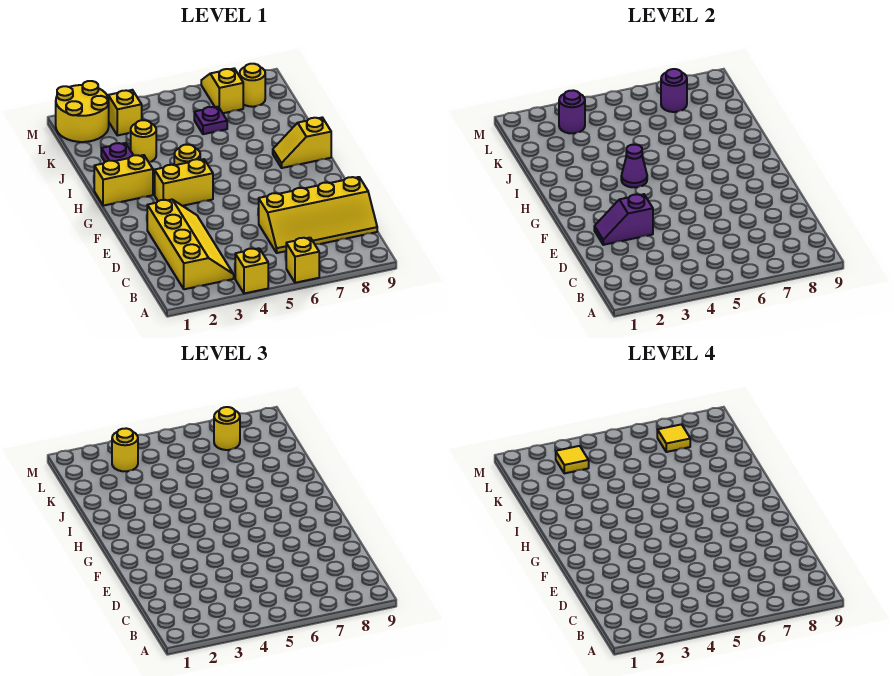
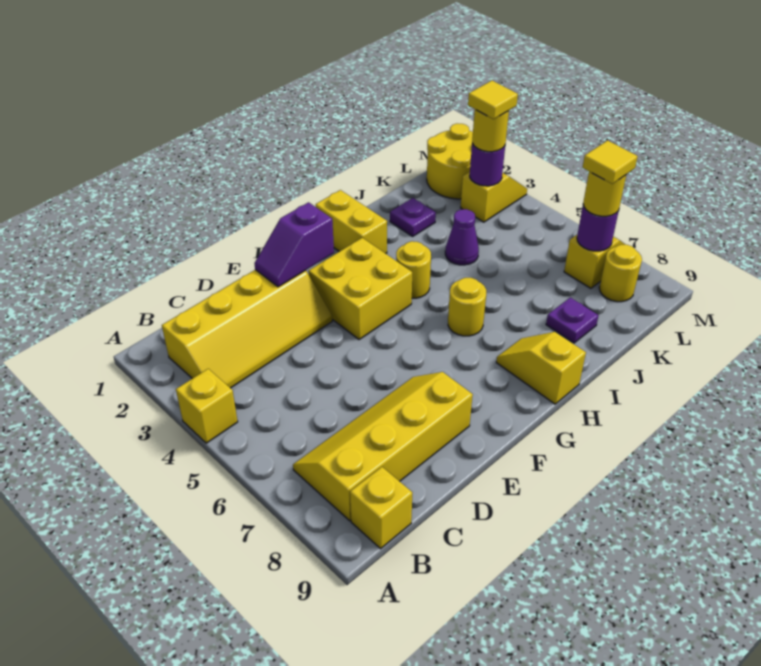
yellow brick A6 level 1 -> yellow brick B9 level 1
yellow slope C6:D9 level 1 top D -> yellow slope B7:E8 level 1 top 8
purple slope E2:E3 level 2 top 3 -> purple slope E2:F2 level 2 top F
yellow brick G3:G4 level 1 -> yellow brick F3:G4 level 1
purple cone H4 level 2 -> purple cone J4 level 1
yellow round brick J3 level 1 -> yellow round brick H6 level 1
purple plate K6 level 1 -> purple plate J8 level 1

